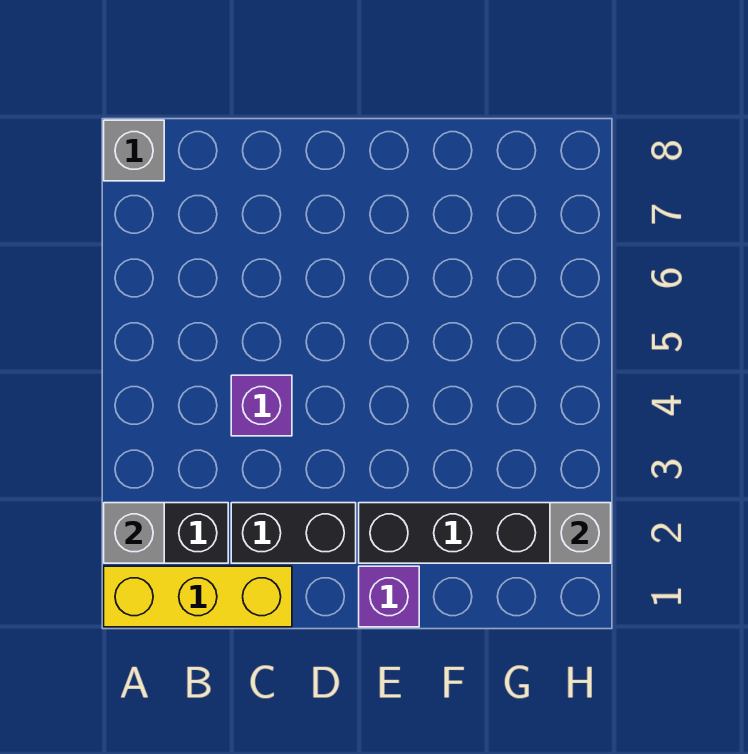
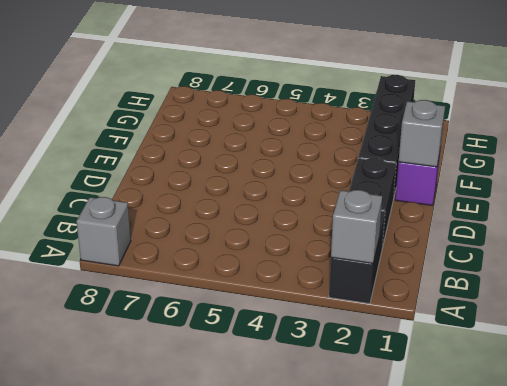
yellow brick A1:C1 level 1 -> none
purple brick C4 level 1 -> none
grey brick H2 level 2 -> grey brick E1 level 2

